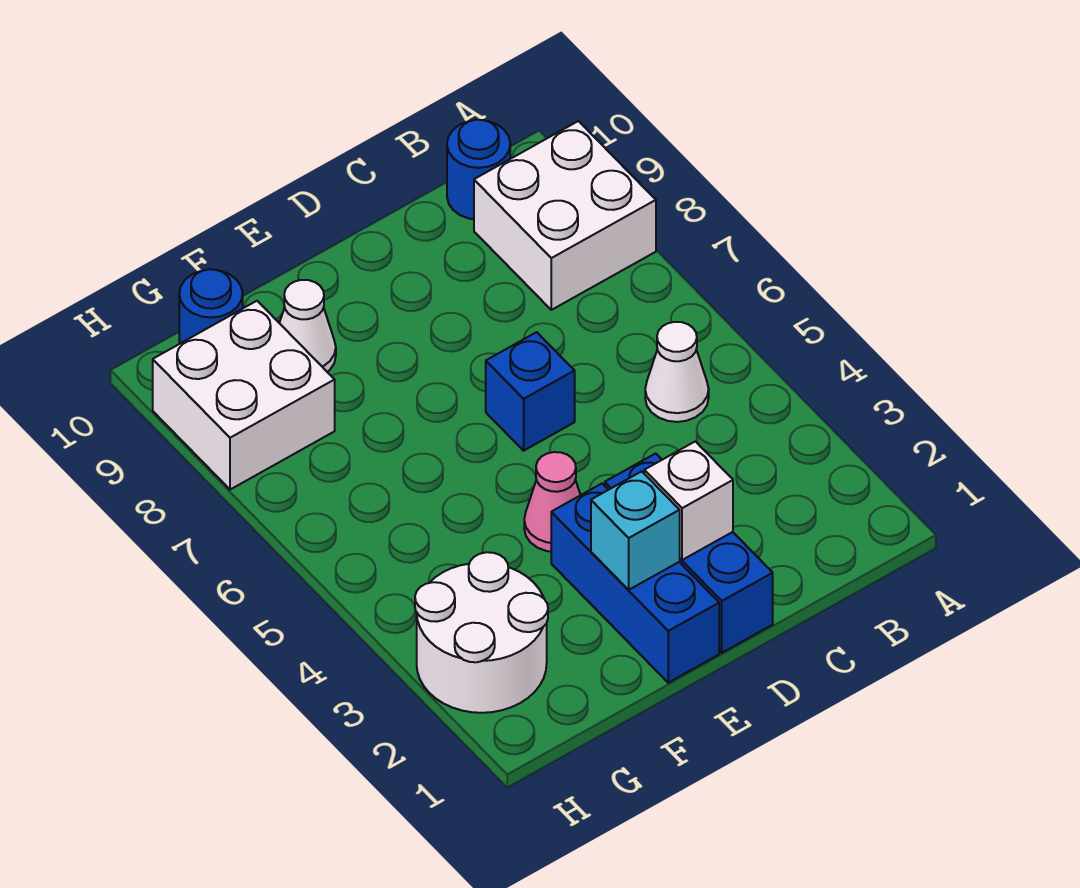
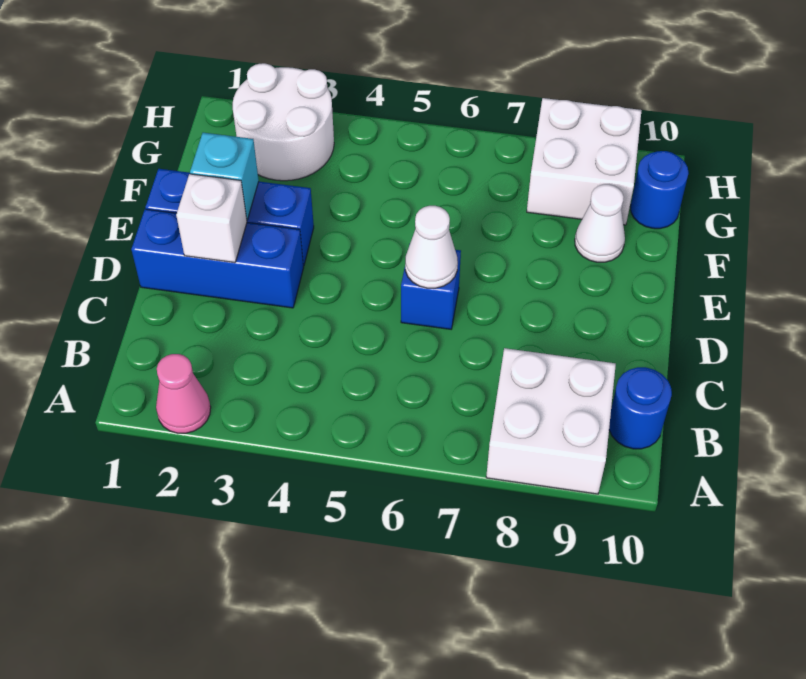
white cone B5 level 1 -> white cone D6 level 2
pink cone E4 level 1 -> pink cone A2 level 1

